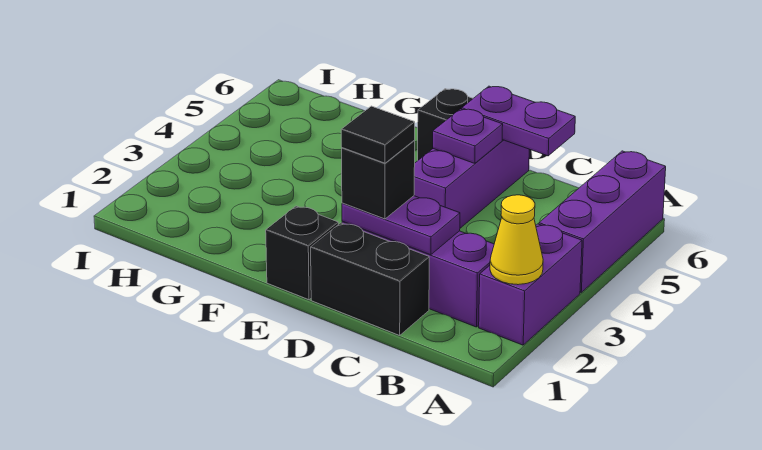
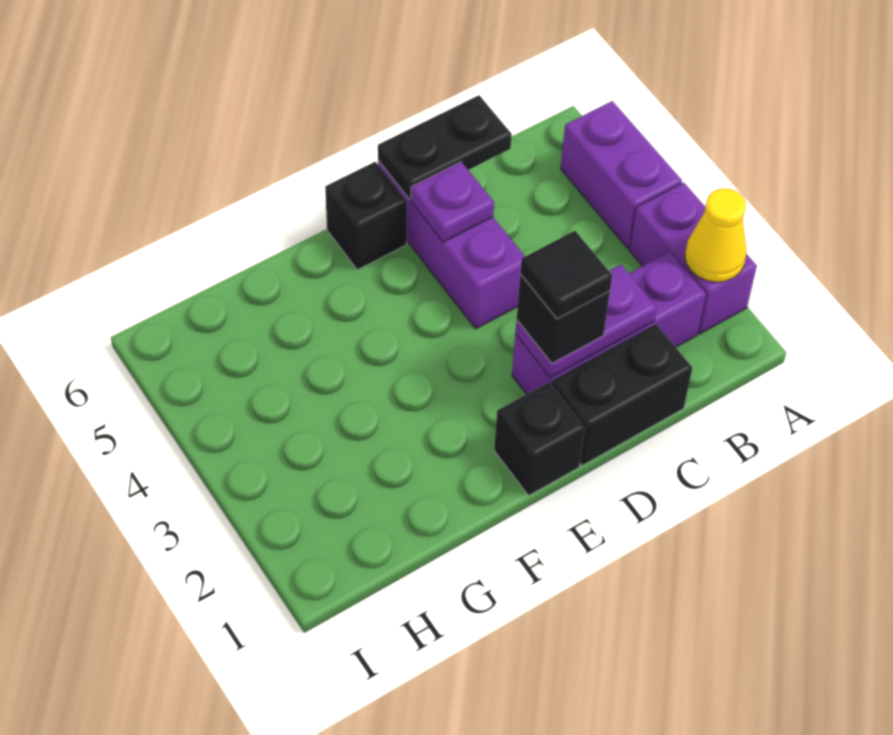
purple brick A4:A6 level 1 -> purple brick A4:A5 level 1
purple plate C6:D6 level 2 -> black plate C6:D6 level 2

